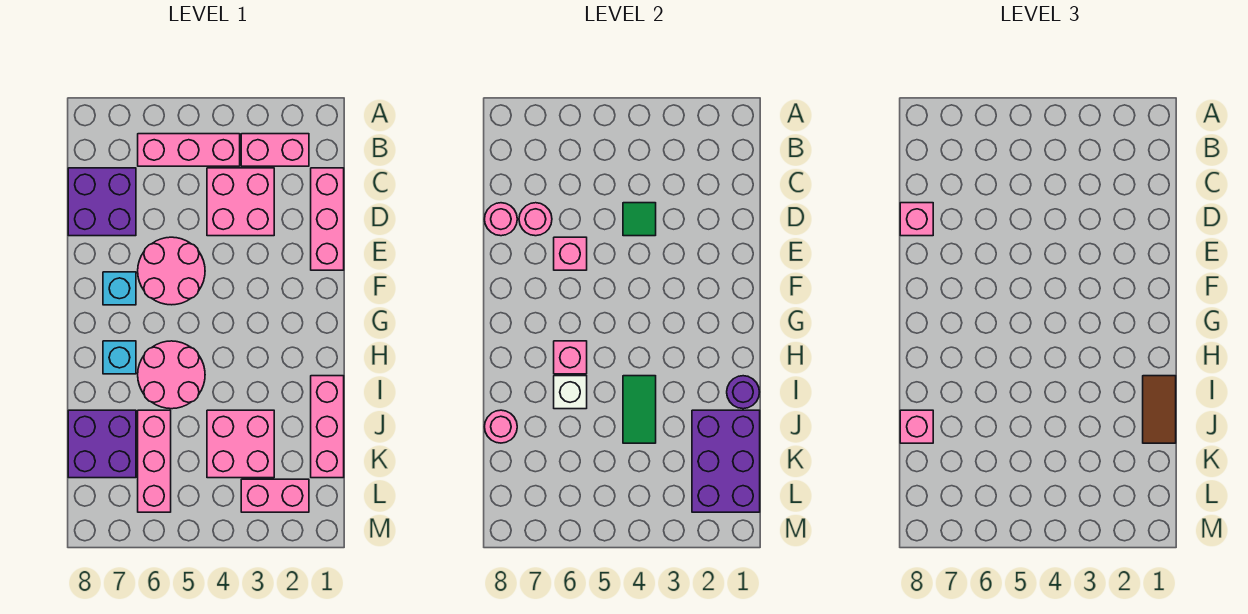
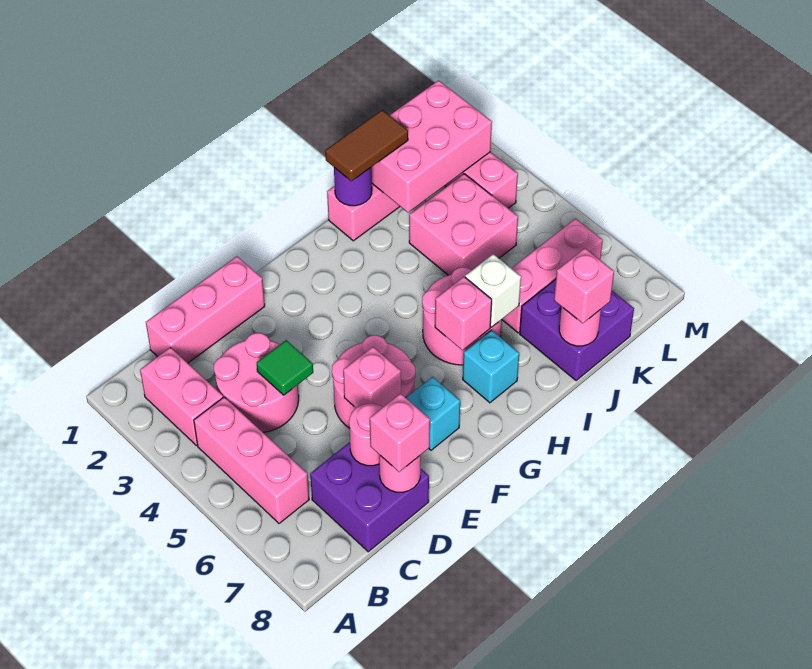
pink brick C3:D4 level 1 -> pink round brick C3:D4 level 1
green tile I4:J4 level 2 -> none
purple brick J1:L2 level 2 -> pink brick J1:L2 level 2

